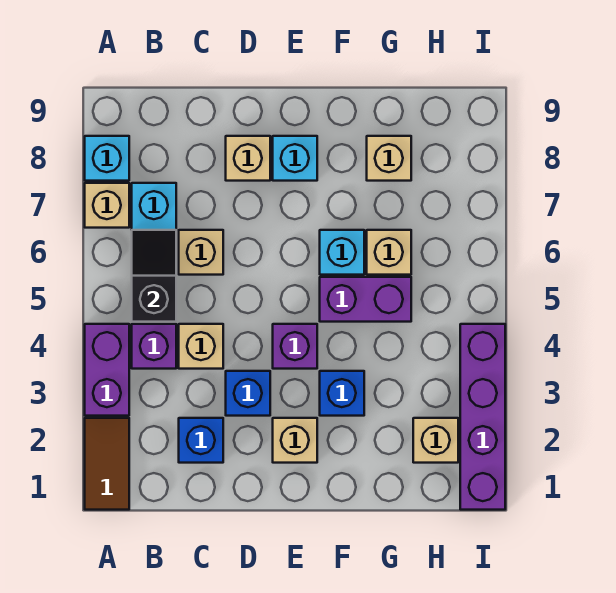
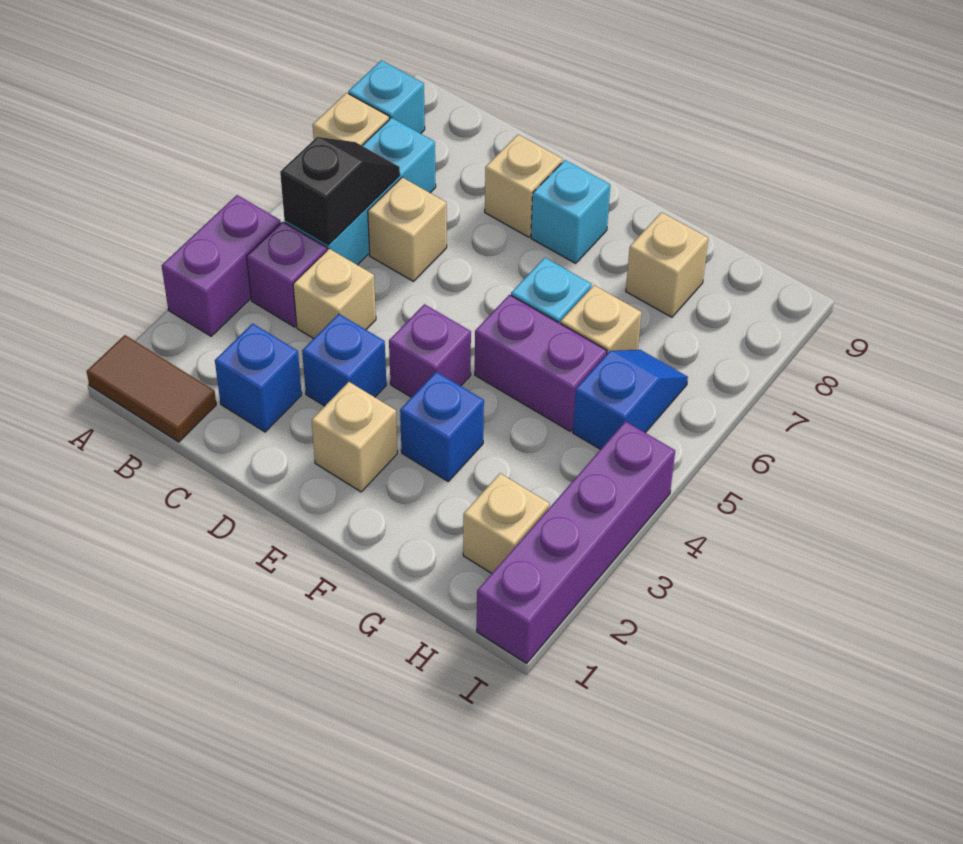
brown tile A1:A2 level 1 -> brown tile A1:B1 level 1
none -> blue slope H5:H6 level 1 top 5

